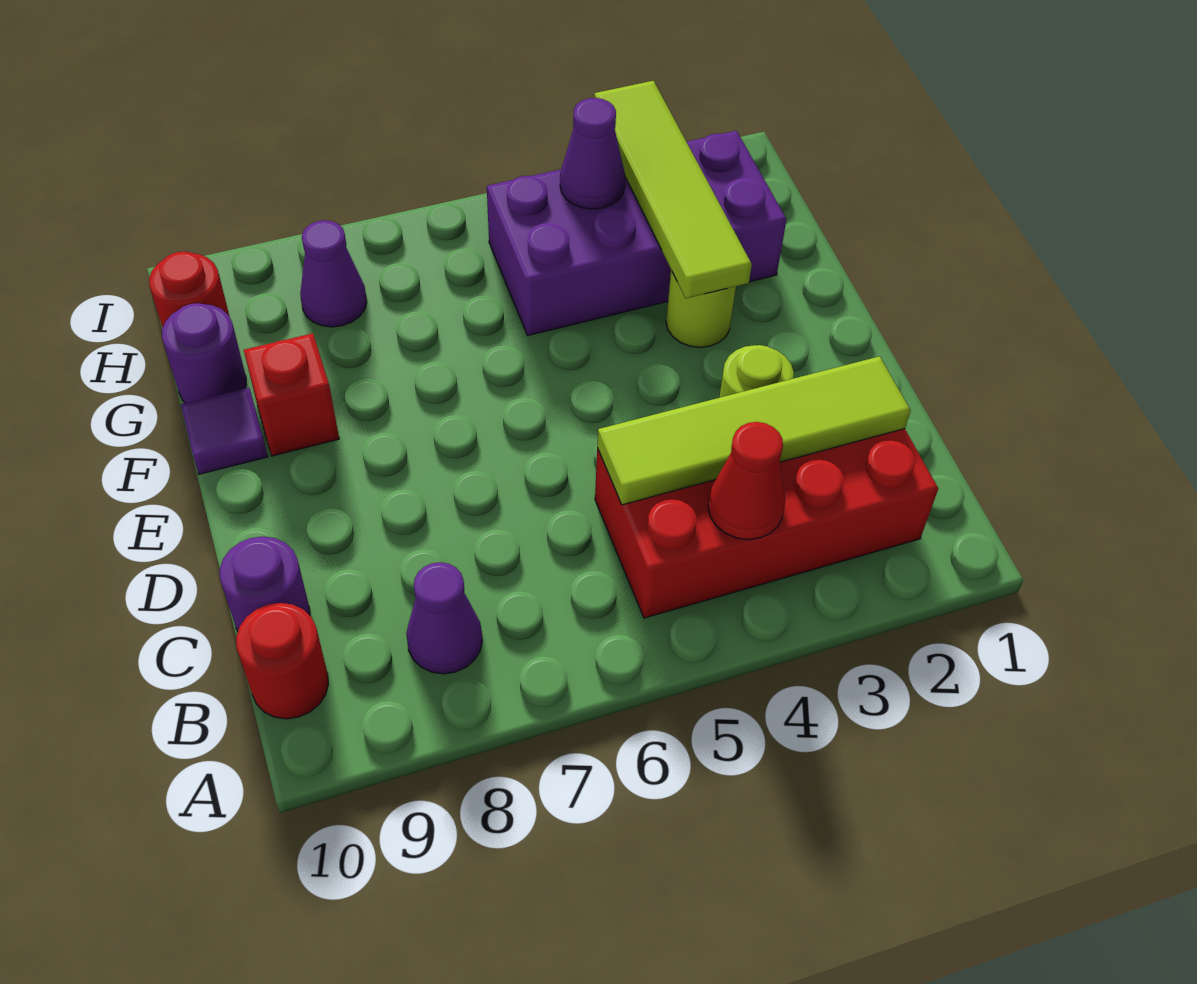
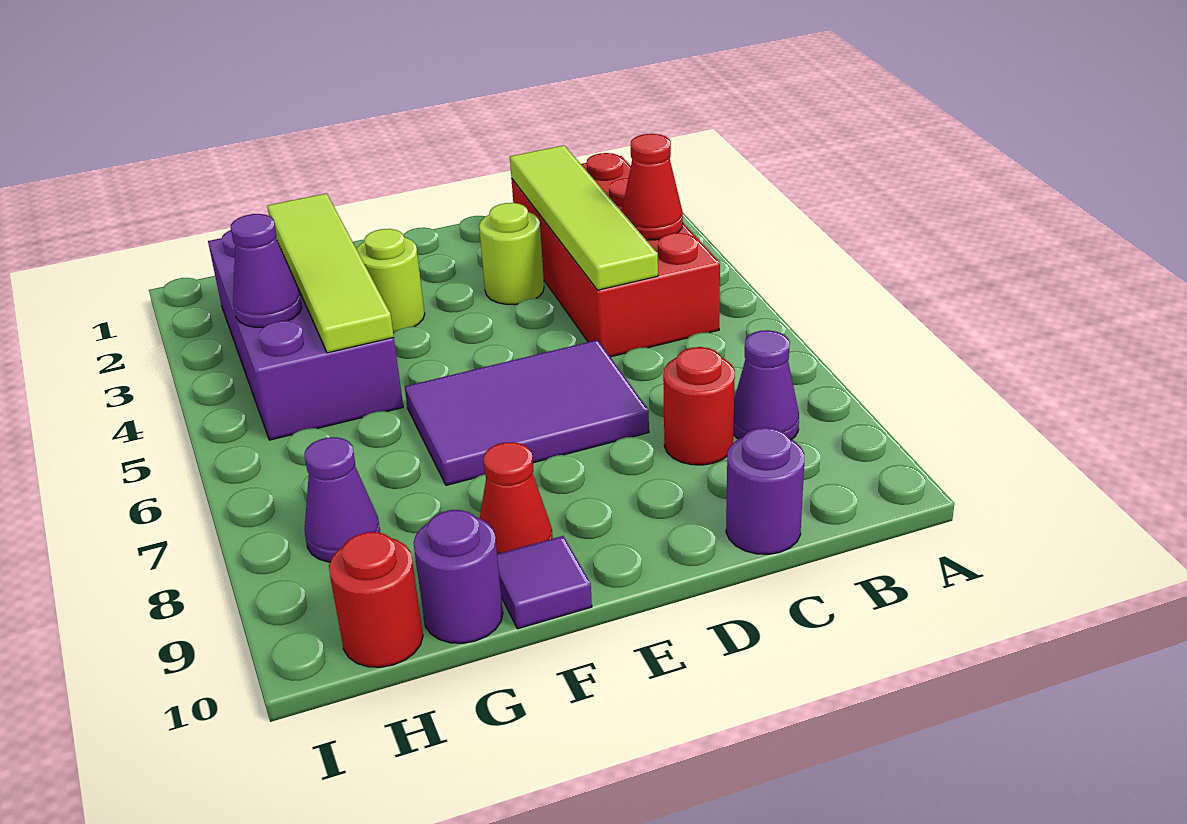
red round brick B10 level 1 -> red round brick C8 level 1
none -> purple tile D6:F7 level 1
lime tile F3:I3 level 2 -> lime tile G2:G5 level 2
red brick F9 level 1 -> red cone F9 level 1

